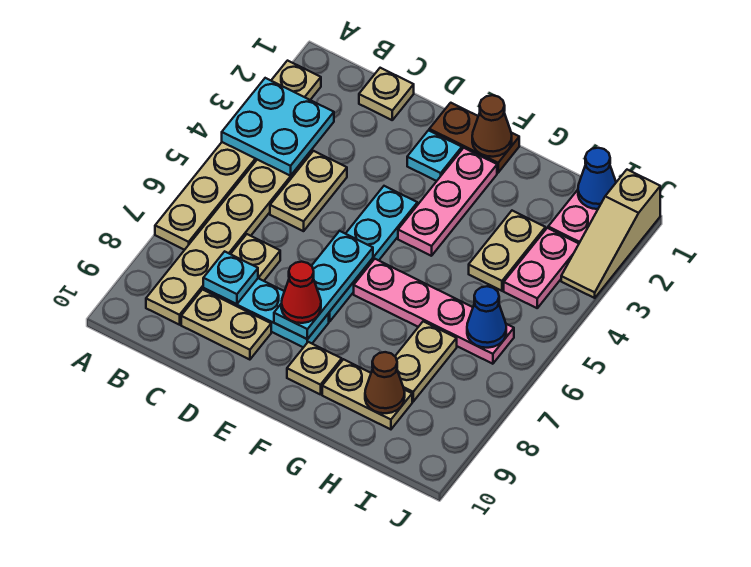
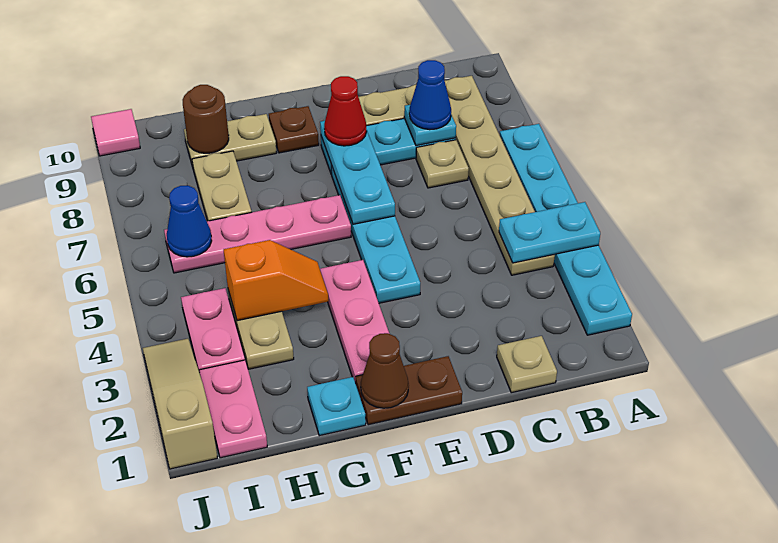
tan plate A2:A7 level 1 -> cyan plate A2:A7 level 1
cyan plate A3:B4 level 2 -> cyan plate A4:B4 level 2
tan plate C4:C5 level 1 -> none
cyan plate E2 level 1 -> cyan plate G1 level 1
tan plate F9 level 1 -> brown plate F9 level 1
none -> orange slope G4:H4 level 2 top H
brown cone H9 level 2 -> brown round brick H9 level 2
blue cone I1 level 2 -> blue cone C8 level 3
none -> pink tile J10 level 1

